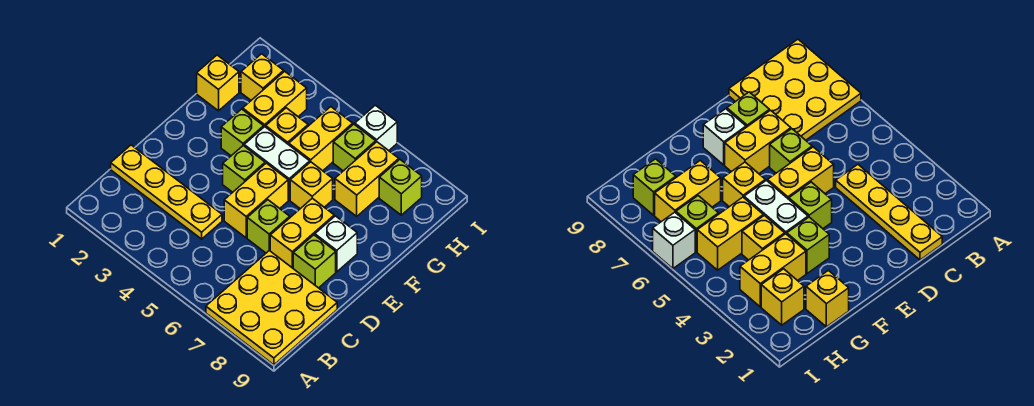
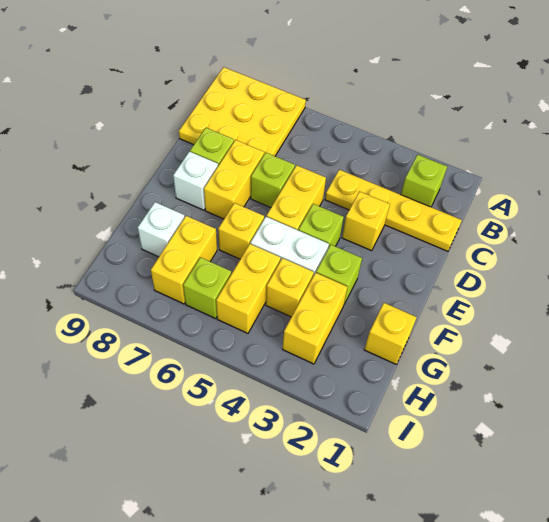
yellow brick H2 level 1 -> yellow brick D3 level 1
lime brick H8 level 1 -> lime brick B2 level 1
white brick I6 level 1 -> white brick G8 level 1

